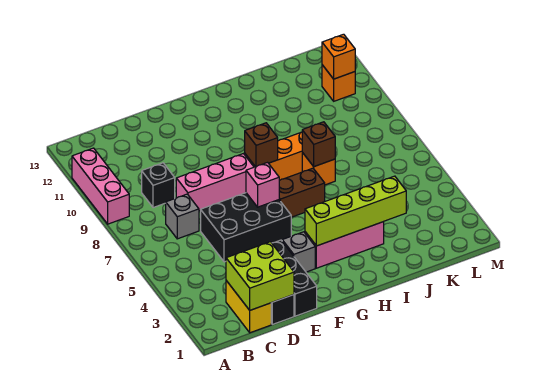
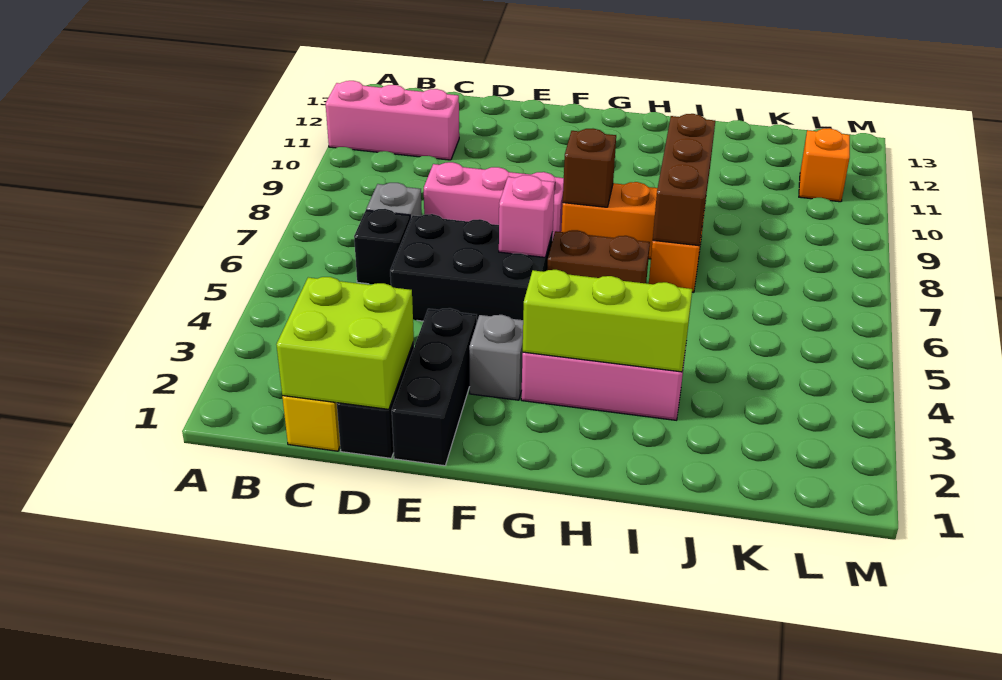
pink brick A9:A11 level 1 -> pink brick A11:C11 level 1
black brick C9 level 1 -> black brick C6 level 1
lime brick G3:J3 level 2 -> lime brick G3:I3 level 2
brown brick I7 level 2 -> brown brick I7:I9 level 2
orange brick L11 level 2 -> none

